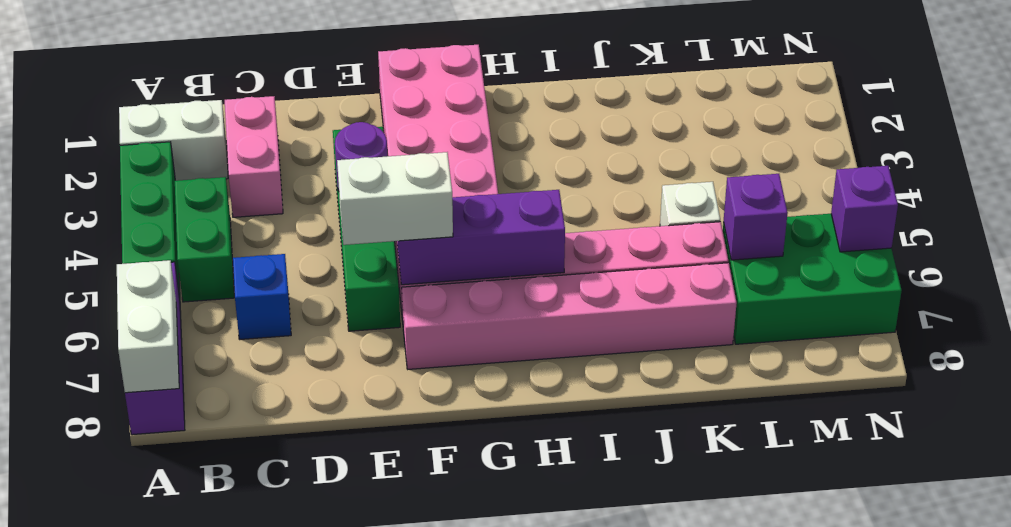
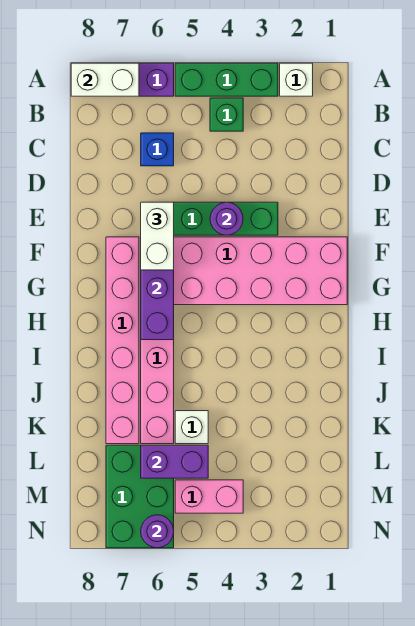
white brick A2:B2 level 1 -> white brick A2 level 1
green brick B4:B5 level 1 -> green brick B4 level 1
pink brick C2:C3 level 1 -> pink brick M4:M5 level 1
purple brick L6 level 2 -> purple brick L5:L6 level 2
purple brick N6 level 2 -> purple round brick N6 level 2

